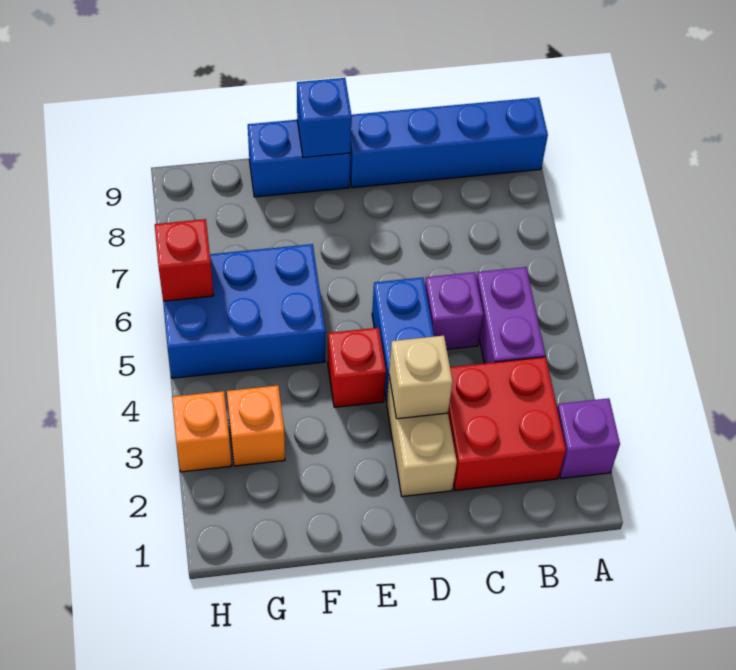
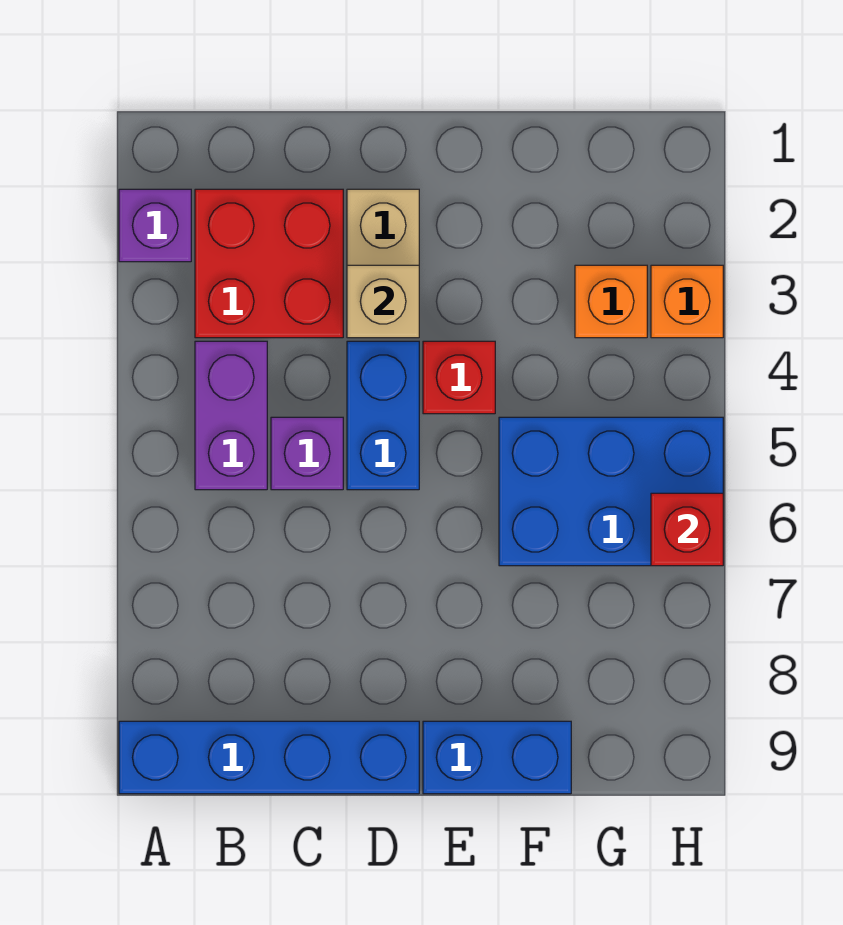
blue brick E9 level 2 -> none

